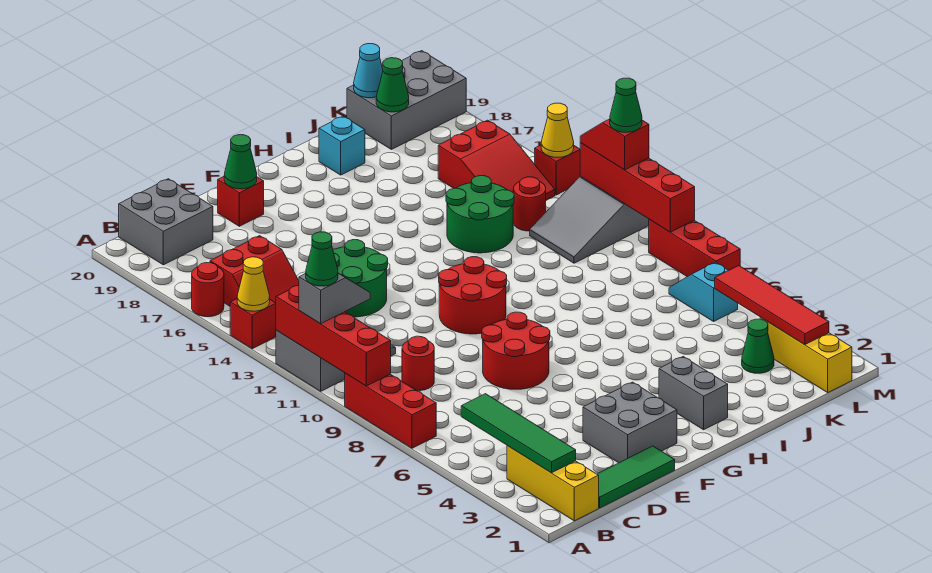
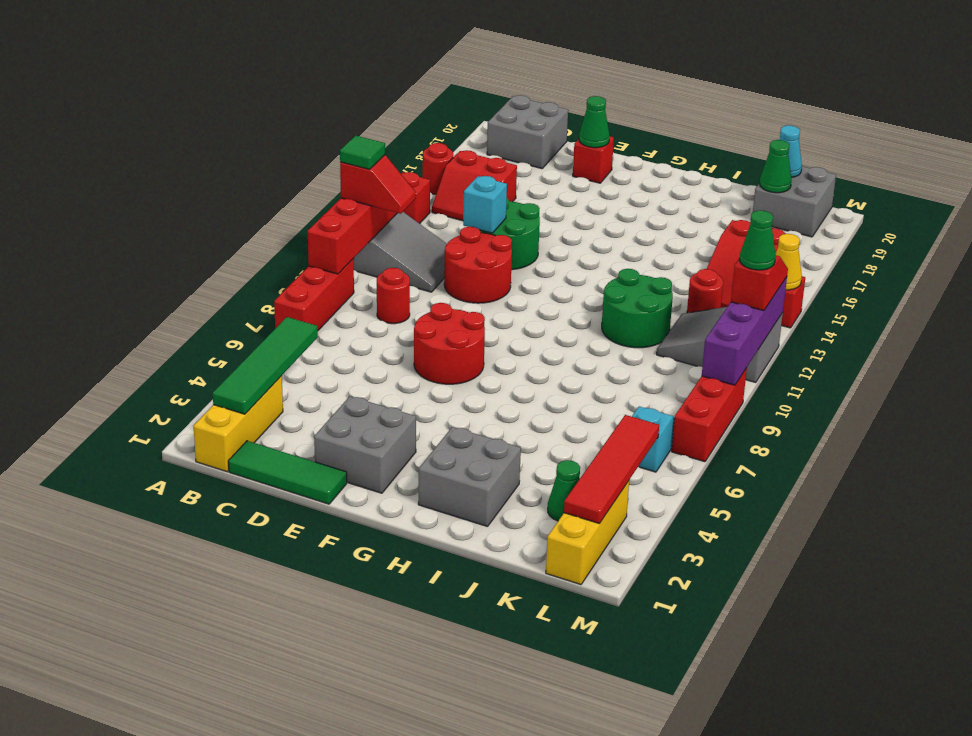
grey slope A11:B11 level 3 top A -> red slope A11:B11 level 3 top A
green cone A11 level 4 -> green tile A11 level 4
yellow cone A14 level 2 -> none
red round brick F10:G11 level 1 -> red round brick D11:E12 level 1
grey brick H2:H3 level 1 -> grey brick H2:I3 level 1
green round brick I13:J14 level 1 -> green round brick I11:J12 level 1
cyan brick I19 level 1 -> cyan brick D13 level 2
grey brick K19:M20 level 1 -> grey brick K19:L20 level 1
red brick M9:M12 level 2 -> purple brick M9:M12 level 2

